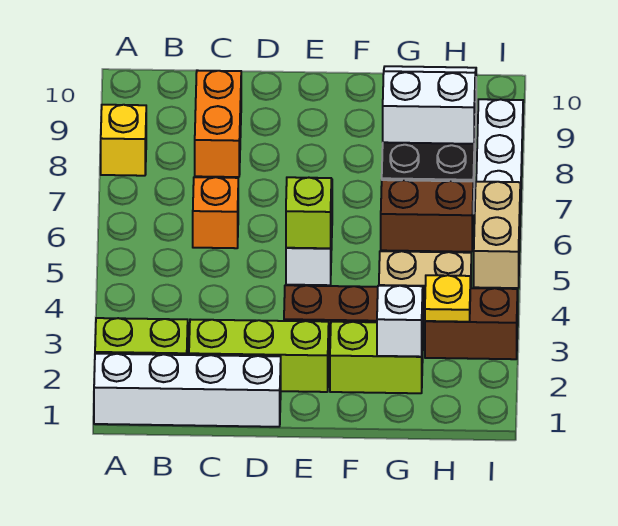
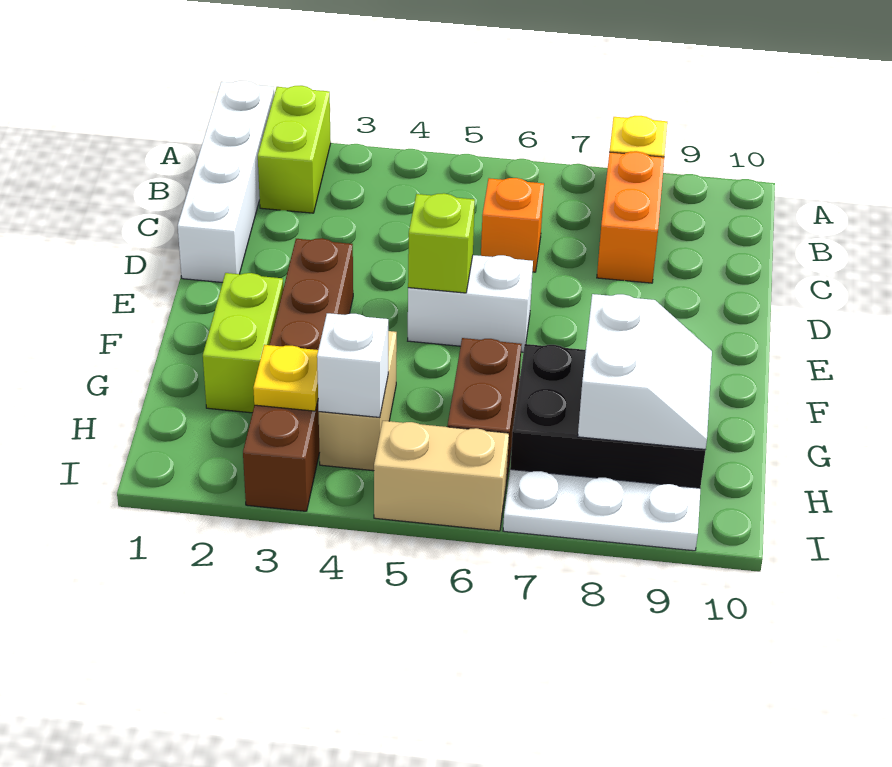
lime brick C2:E2 level 1 -> none
orange brick C8:C9 level 1 -> orange brick B8:C8 level 1
white brick G2 level 2 -> white brick H4 level 2

